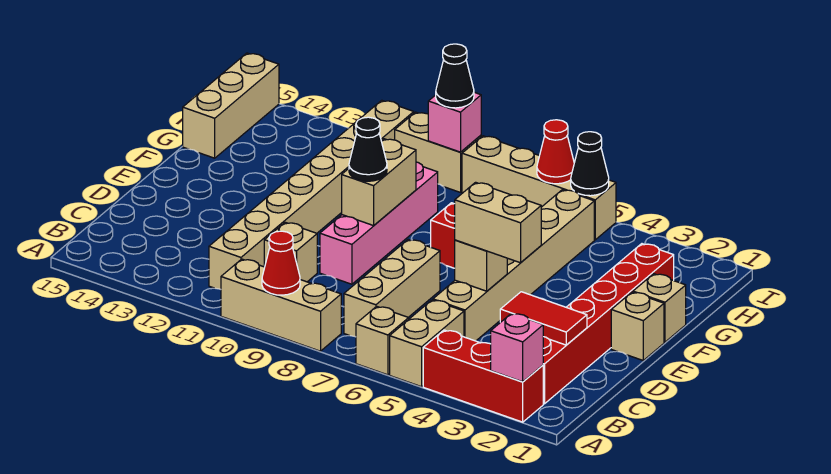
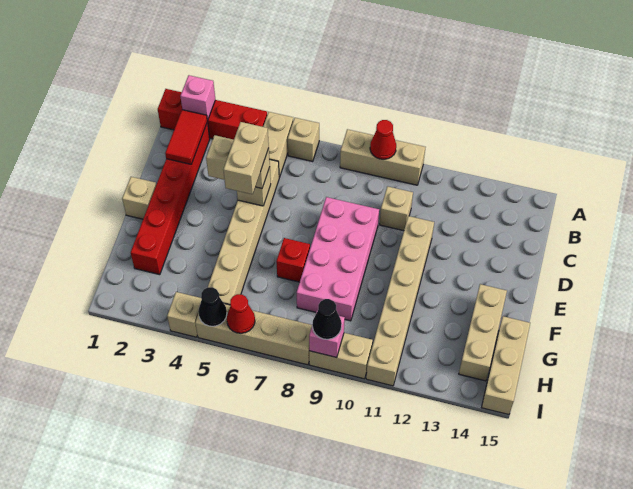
red brick A2:A4 level 1 -> red brick A1:A4 level 1
tan brick B7:D7 level 1 -> tan brick F14:H14 level 1
tan brick B11:I11 level 1 -> tan brick D11:I11 level 1
red tile C2:C3 level 2 -> red tile B2:C2 level 2
pink brick D9:G9 level 1 -> pink brick D8:G9 level 1
tan brick E9:F9 level 2 -> tan brick D5:E5 level 4
black cone E9 level 3 -> none
tan brick F1 level 1 -> tan brick I4 level 1

